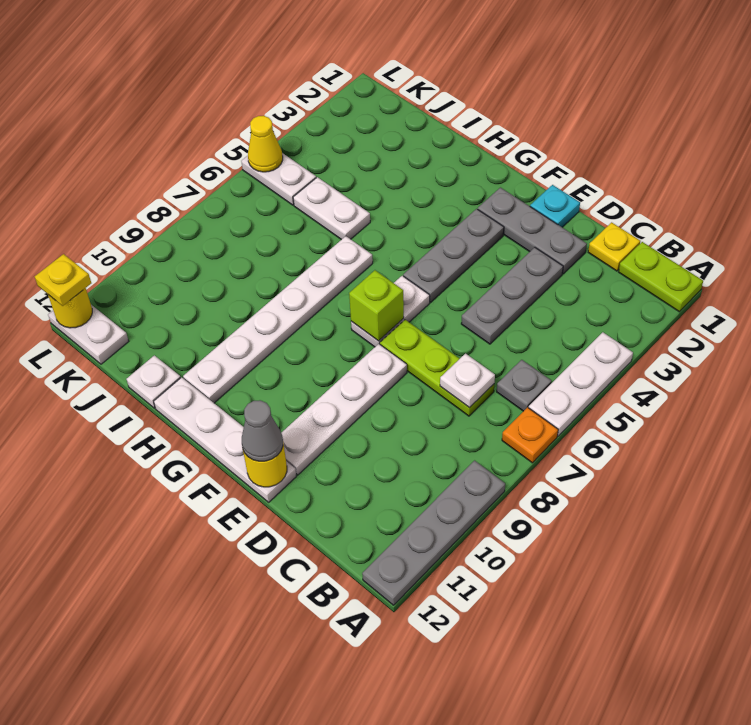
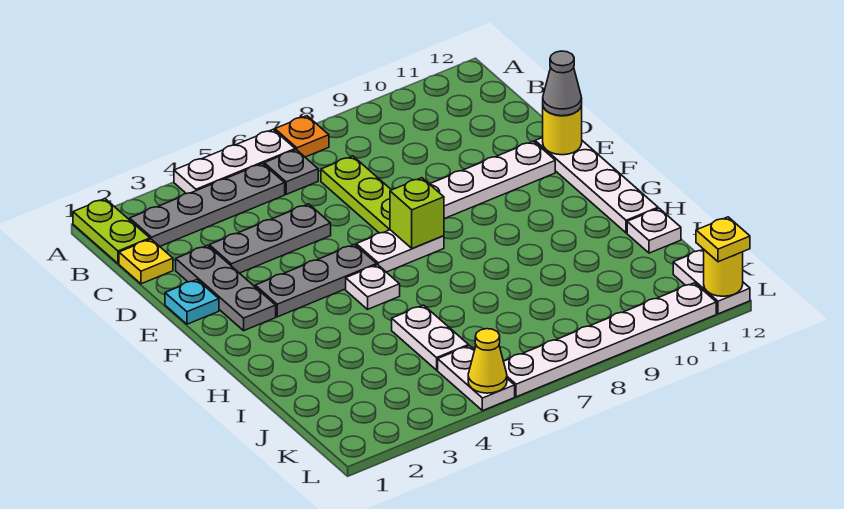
grey plate A9:A12 level 1 -> grey plate B2:B5 level 1
white plate C7 level 2 -> white plate G5 level 1
white plate H6:H11 level 1 -> white plate L6:L11 level 1

